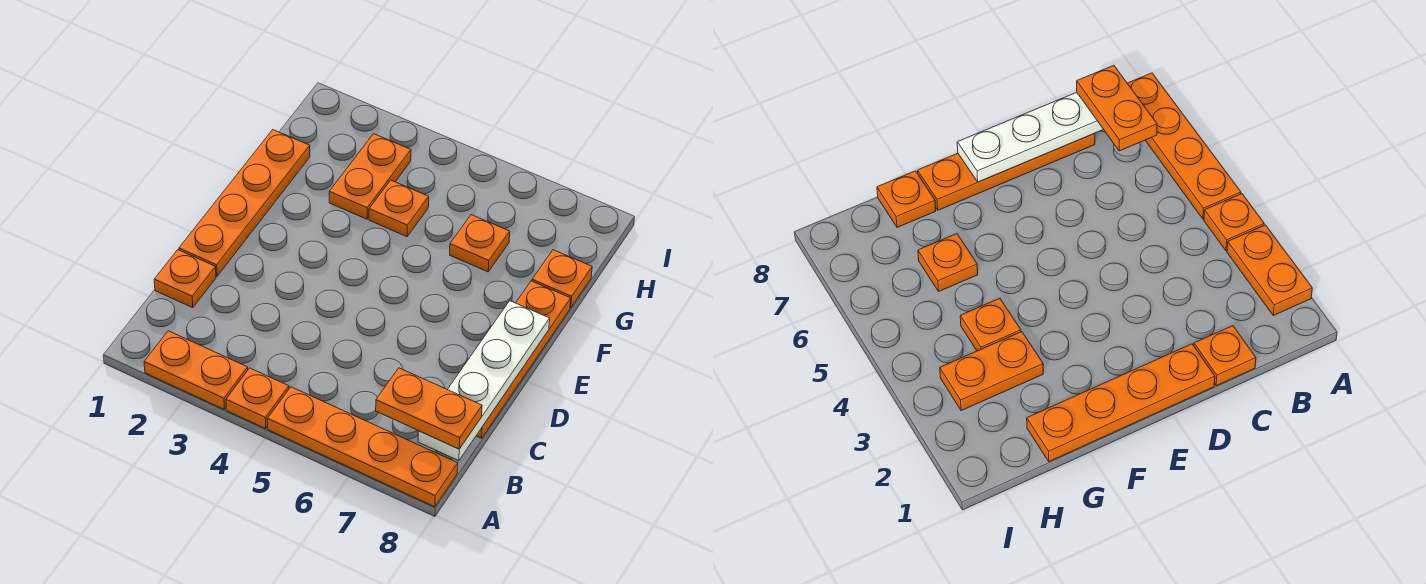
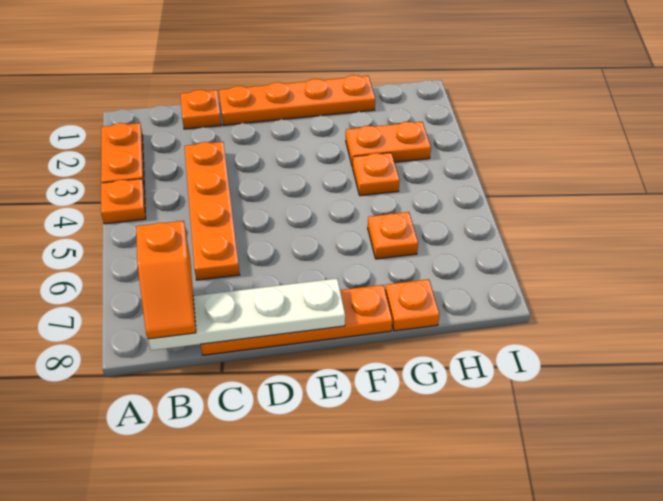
orange plate A5:A8 level 1 -> orange plate C3:C6 level 1
orange plate B7:B8 level 3 -> orange slope B7:B8 level 3 top 7

